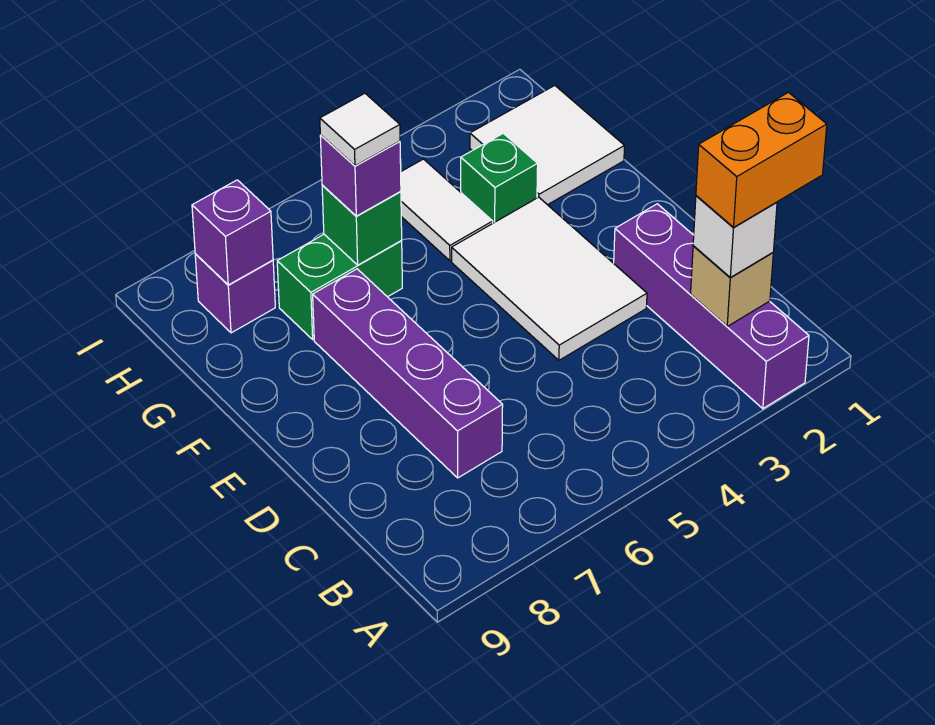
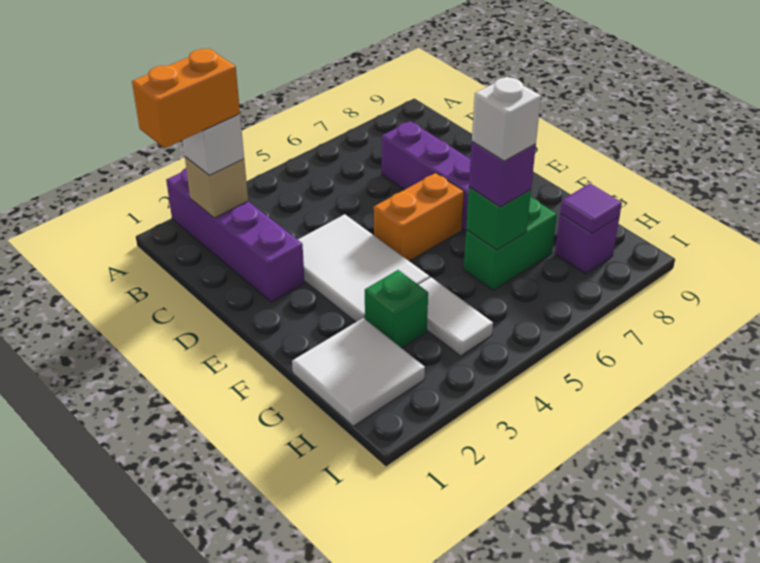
none -> orange brick E5:E6 level 1
white tile G6 level 4 -> white brick G6 level 4
purple brick H8 level 2 -> purple tile H8 level 2

